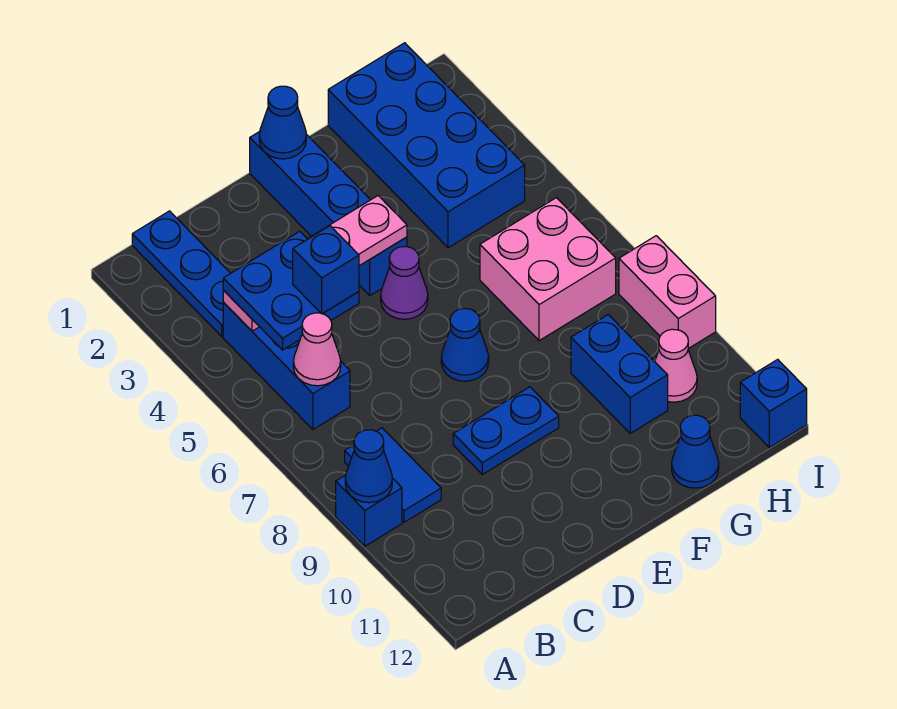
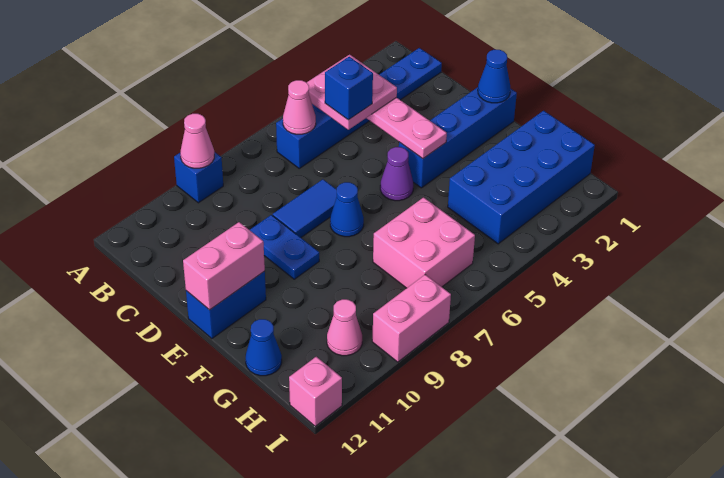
blue cone A9 level 2 -> pink cone A9 level 2
blue plate B4:C5 level 3 -> pink plate B4:C5 level 3
blue tile B8:B9 level 1 -> blue tile D7:D8 level 1
none -> pink brick E11:E12 level 2
blue brick G9:G10 level 1 -> blue brick E11:E12 level 1
blue brick I12 level 1 -> pink brick I12 level 1

